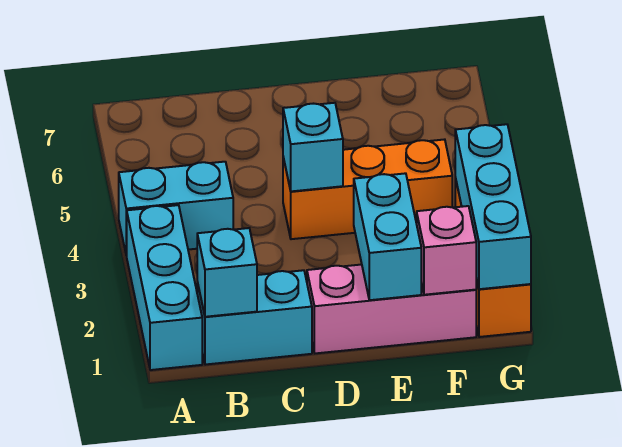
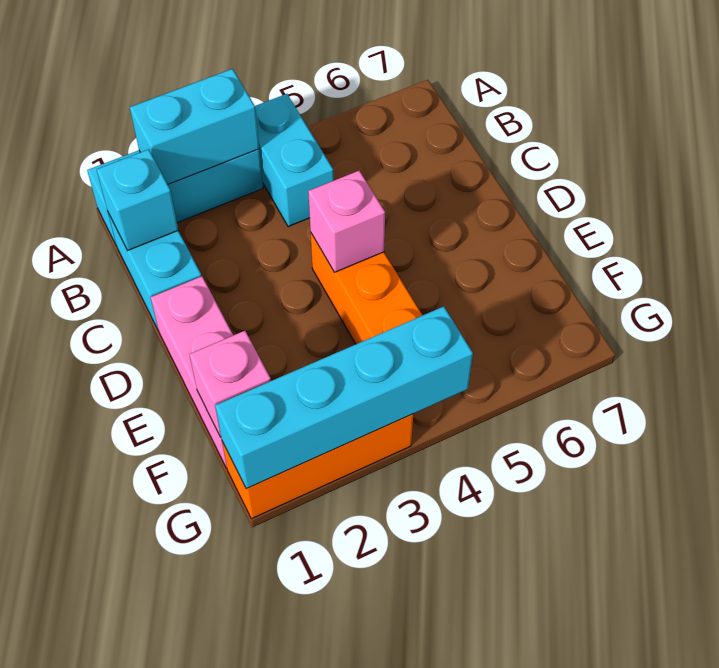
cyan brick D4 level 2 -> pink brick D4 level 2
cyan brick E1:E2 level 2 -> cyan brick A2:A3 level 2
cyan brick G1:G3 level 2 -> cyan brick G1:G4 level 2

